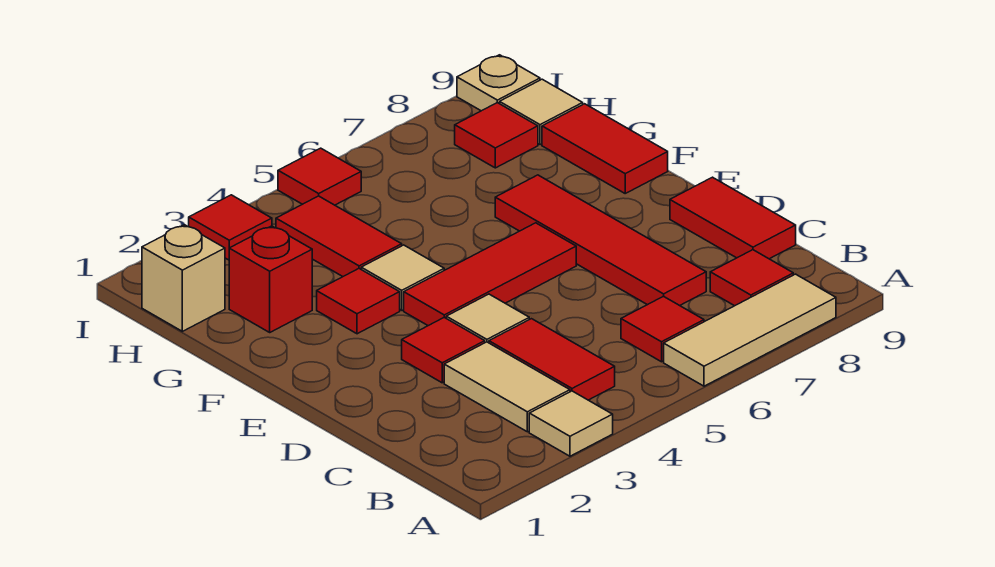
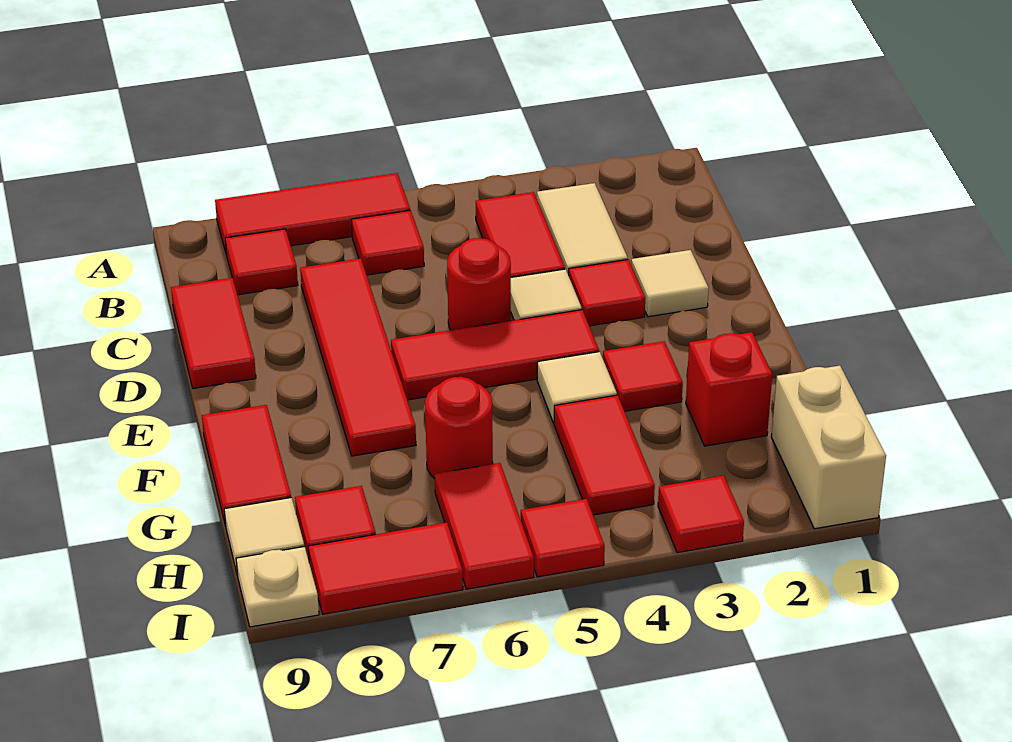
tan tile A3 level 1 -> tan tile D2 level 1
tan tile A6:A8 level 1 -> red tile A6:A8 level 1
none -> red round brick D5 level 1
none -> red round brick G6 level 1
tan brick H1 level 1 -> tan brick H1:I1 level 1
none -> red tile H6:I6 level 1
none -> red tile I7:I8 level 1

